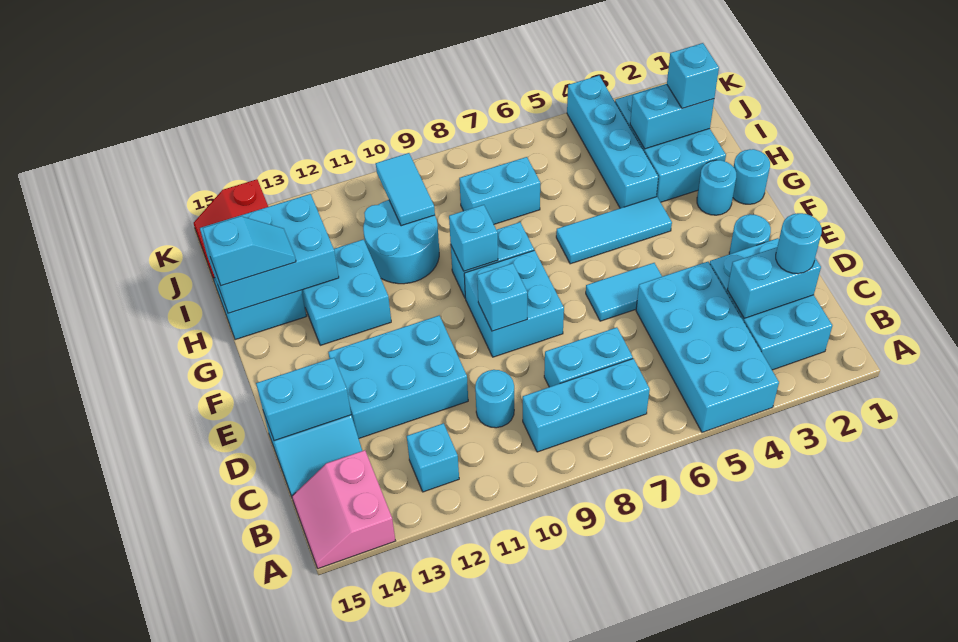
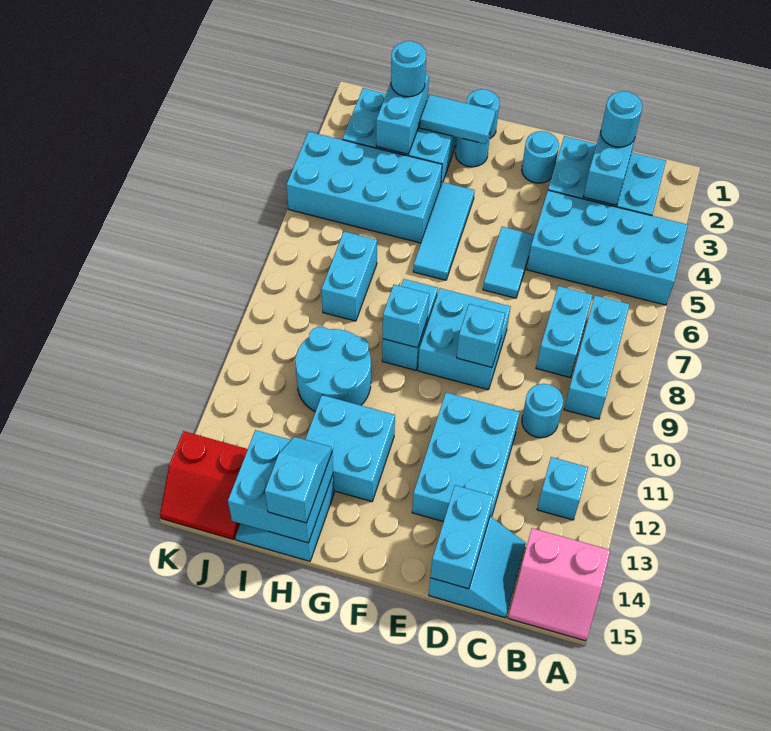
cyan brick H4:K4 level 1 -> cyan brick H4:K5 level 1
cyan brick H13:I15 level 2 -> cyan brick H14:I15 level 2
cyan brick I2 level 3 -> cyan round brick I2 level 3
cyan tile I10:J10 level 2 -> cyan tile G2:H2 level 2

